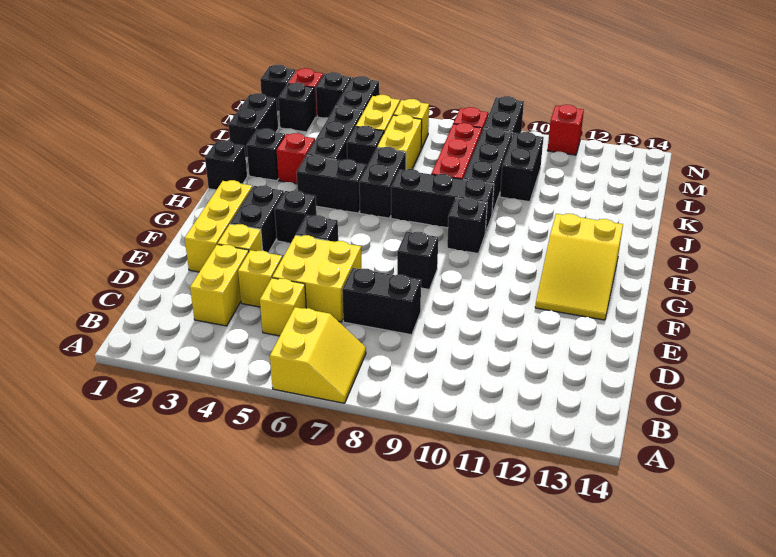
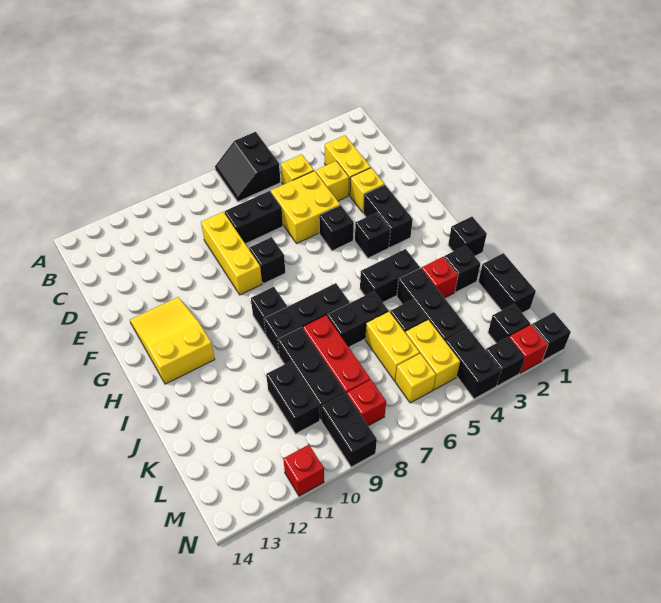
yellow slope A6:B7 level 1 top 6 -> black slope A6:B7 level 1 top 6
yellow brick E2:G2 level 1 -> yellow brick D9:F9 level 1
black brick I6:J6 level 1 -> black brick J6:J7 level 1

